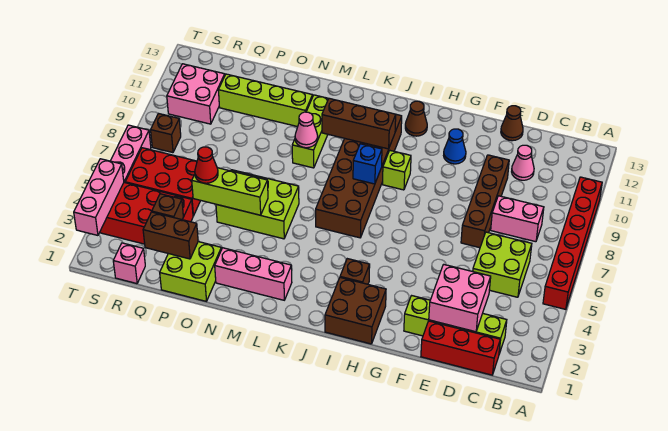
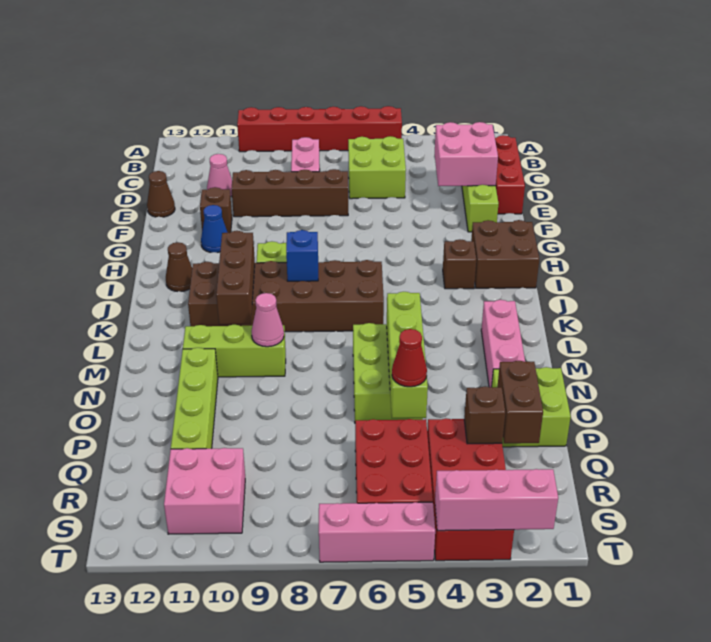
lime brick N5:P5 level 2 -> lime brick M5:P5 level 2
pink brick R1 level 1 -> none
brown brick S8 level 1 -> brown brick F11 level 1

